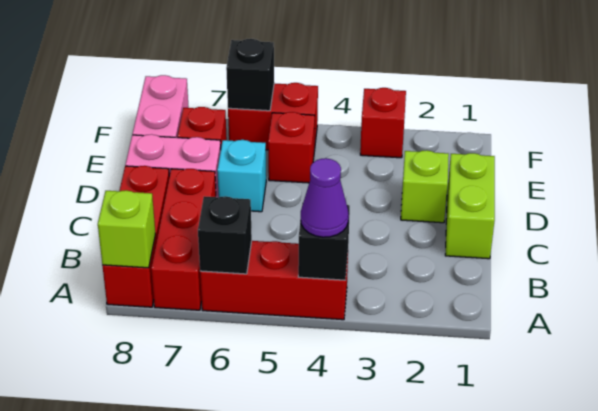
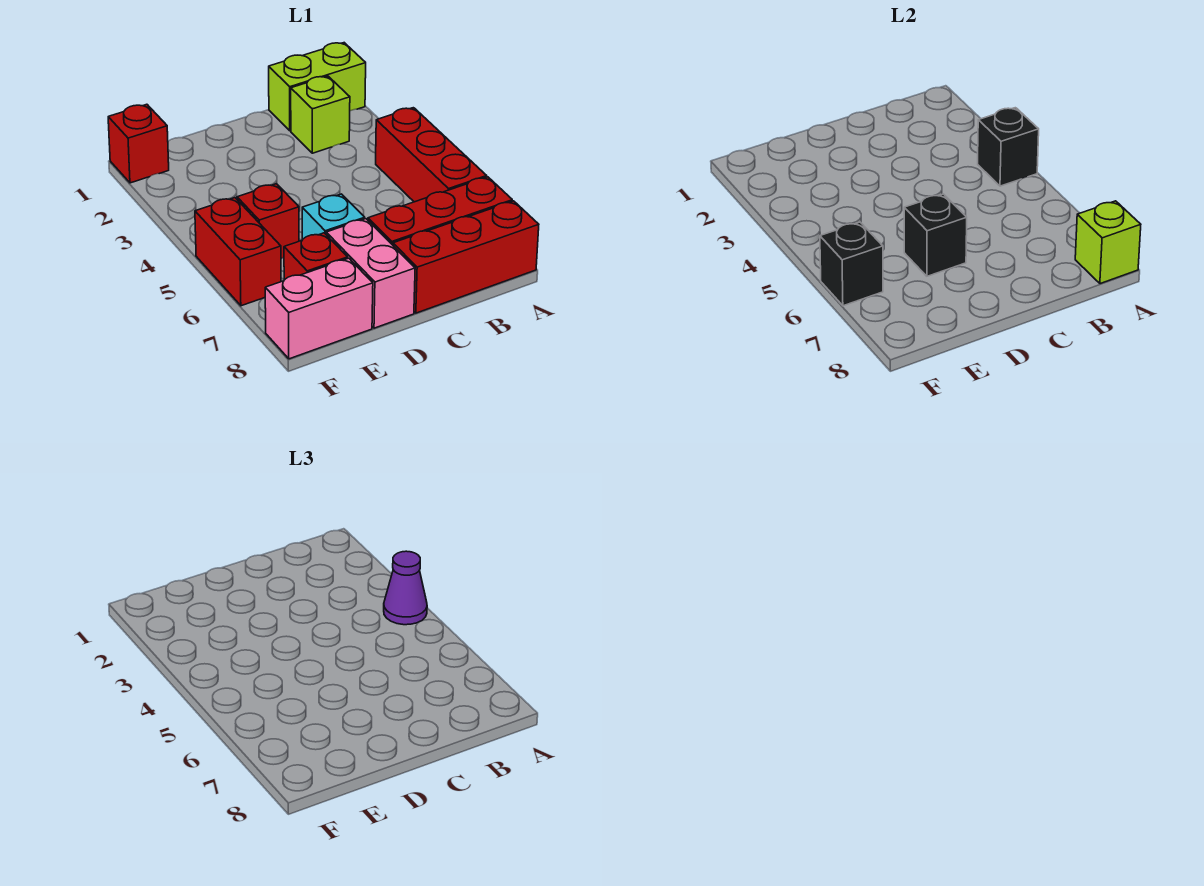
black brick A6 level 2 -> black brick D6 level 2
lime brick C1:D1 level 1 -> lime brick A1:B1 level 1
lime brick D2 level 1 -> lime brick B2 level 1
red brick F3 level 1 -> red brick F1 level 1

